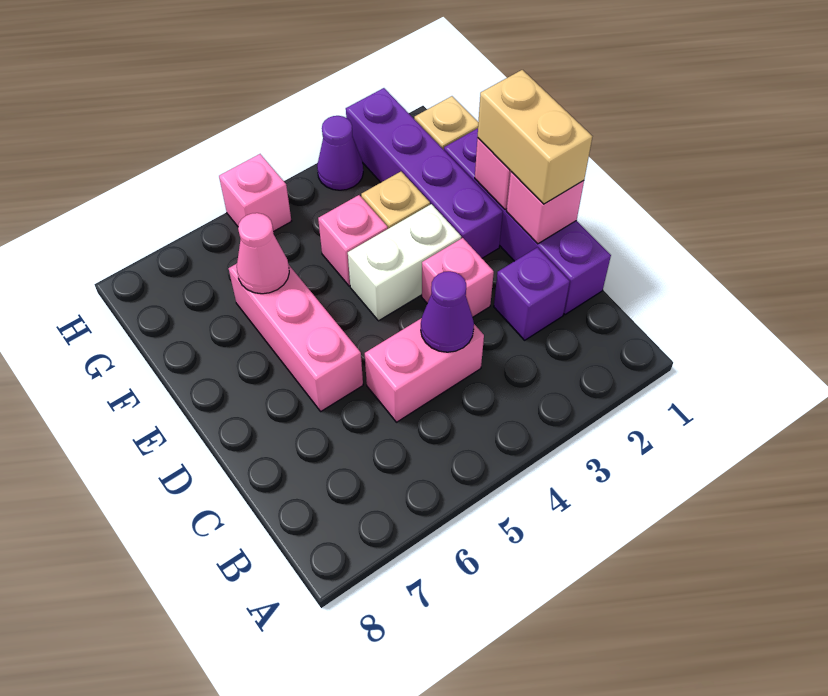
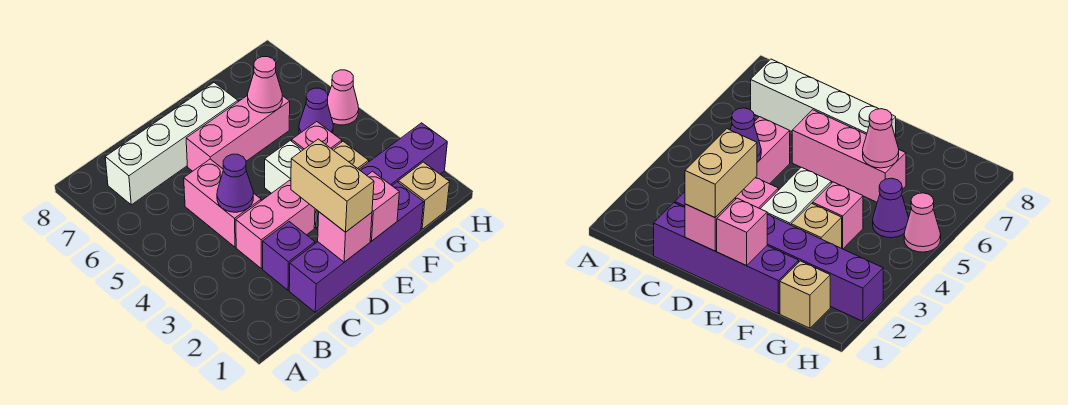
none -> white brick B7:E7 level 1
tan brick D1:E1 level 3 -> tan brick D1:D2 level 3
pink brick D3 level 1 -> pink brick C3:D3 level 1
purple cone H3 level 1 -> purple cone G5 level 1
pink brick H5 level 1 -> pink cone H5 level 1

